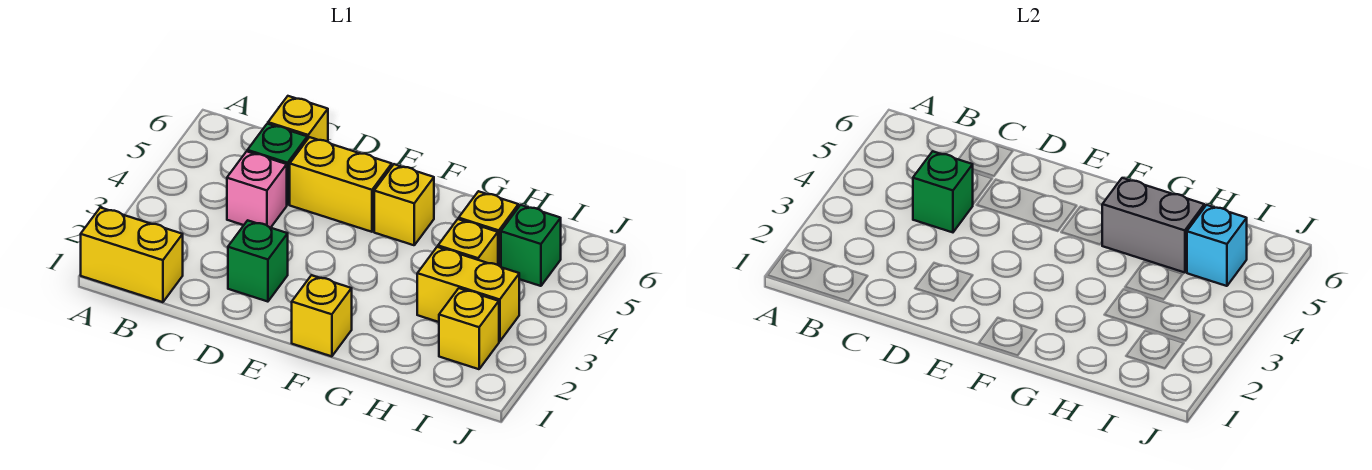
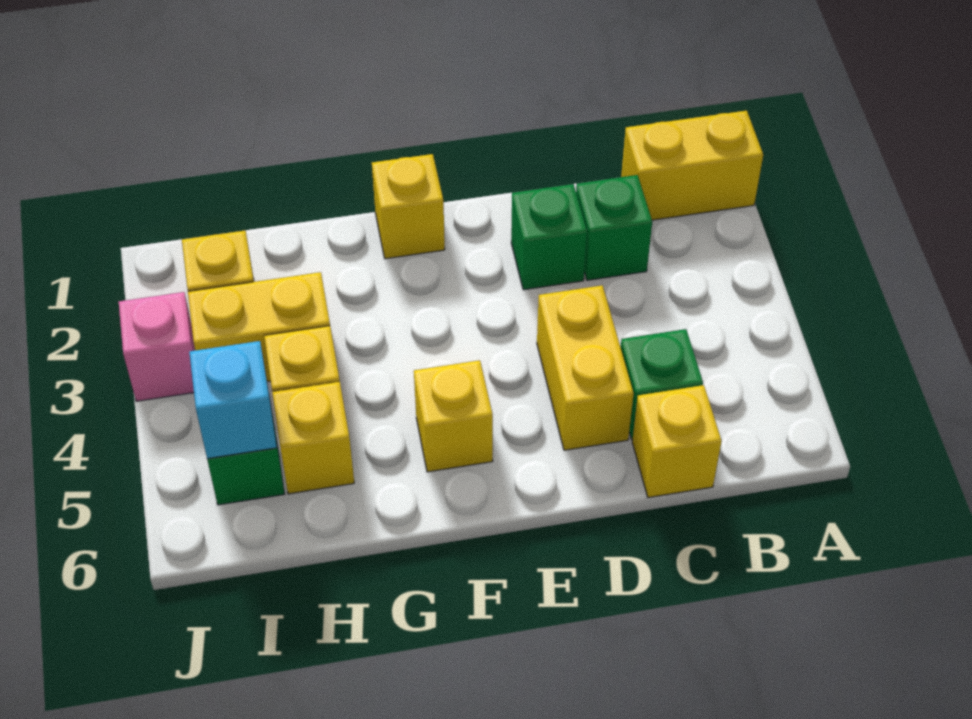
pink brick C4 level 1 -> pink brick J3 level 1
green brick C4 level 2 -> green brick C2 level 1
yellow brick D5:E5 level 1 -> yellow brick D4:D5 level 1
grey brick G5:H5 level 2 -> none

